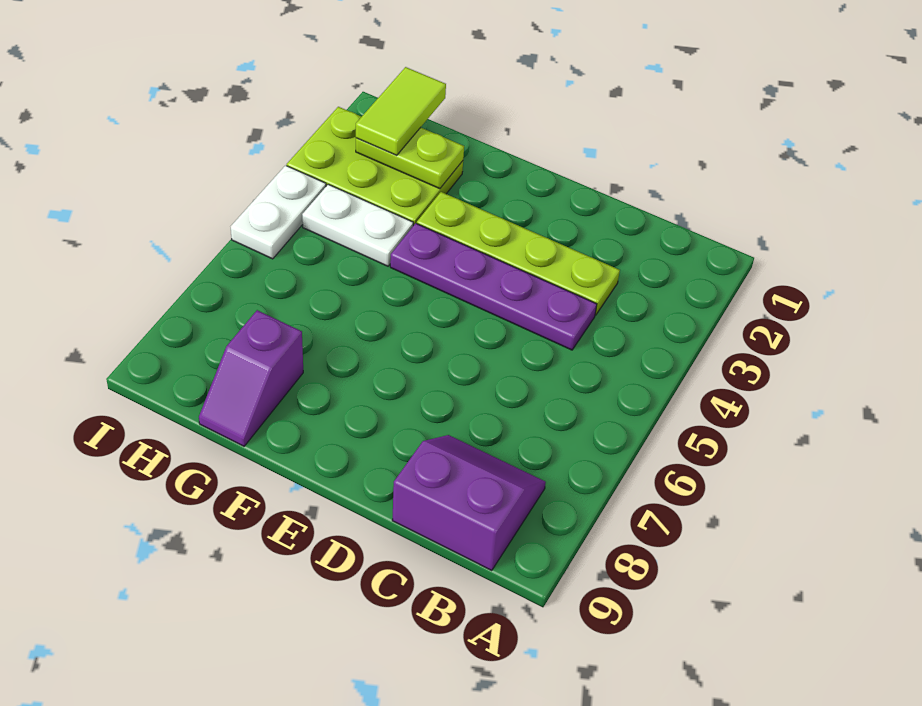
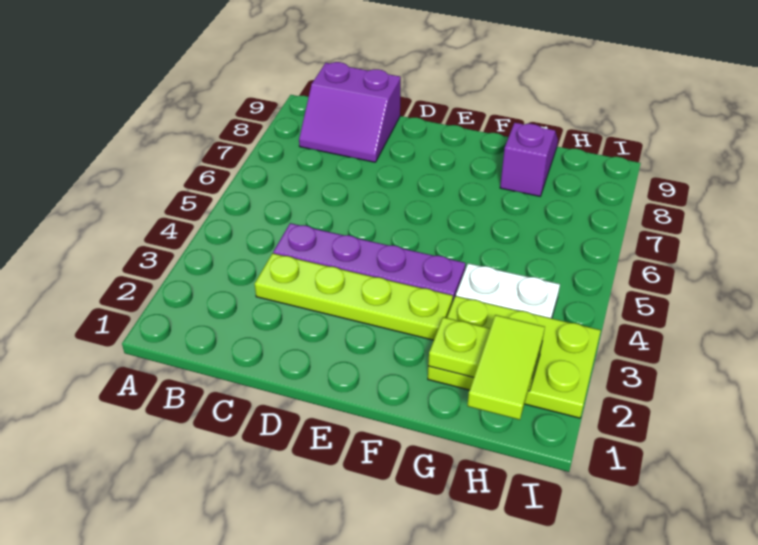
white plate I4:I5 level 1 -> none

